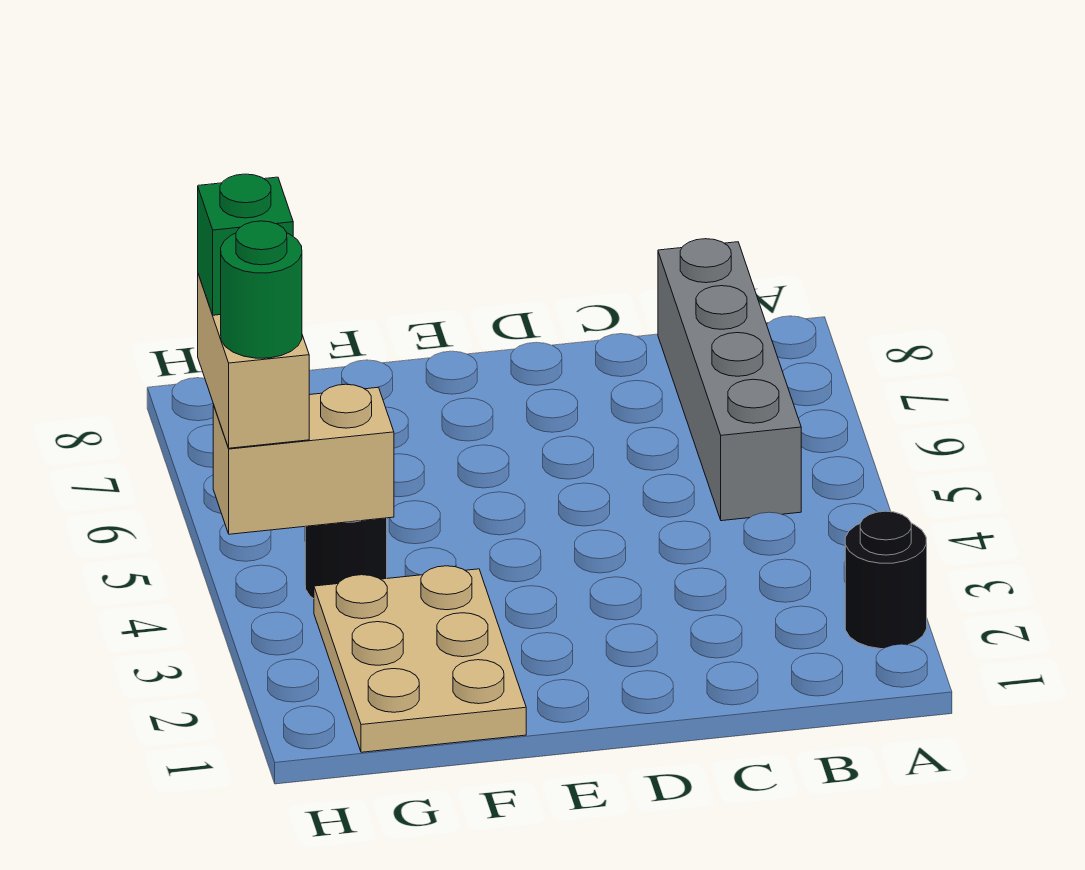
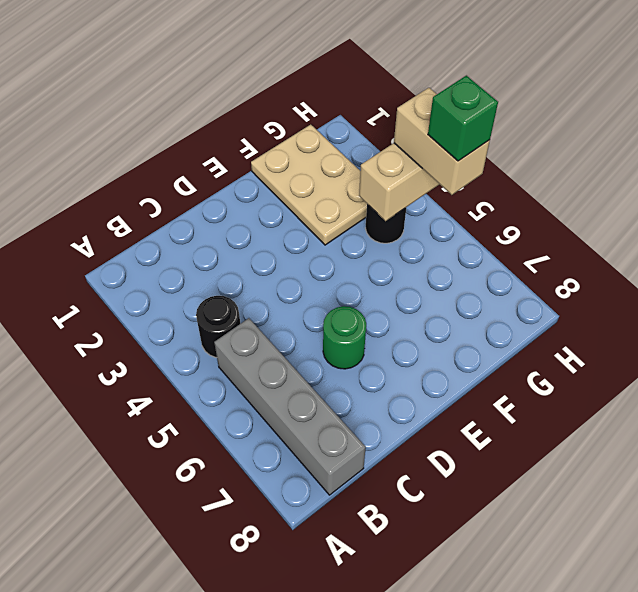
black round brick A2 level 1 -> black round brick B4 level 1
green round brick H4 level 4 -> green round brick D6 level 1

